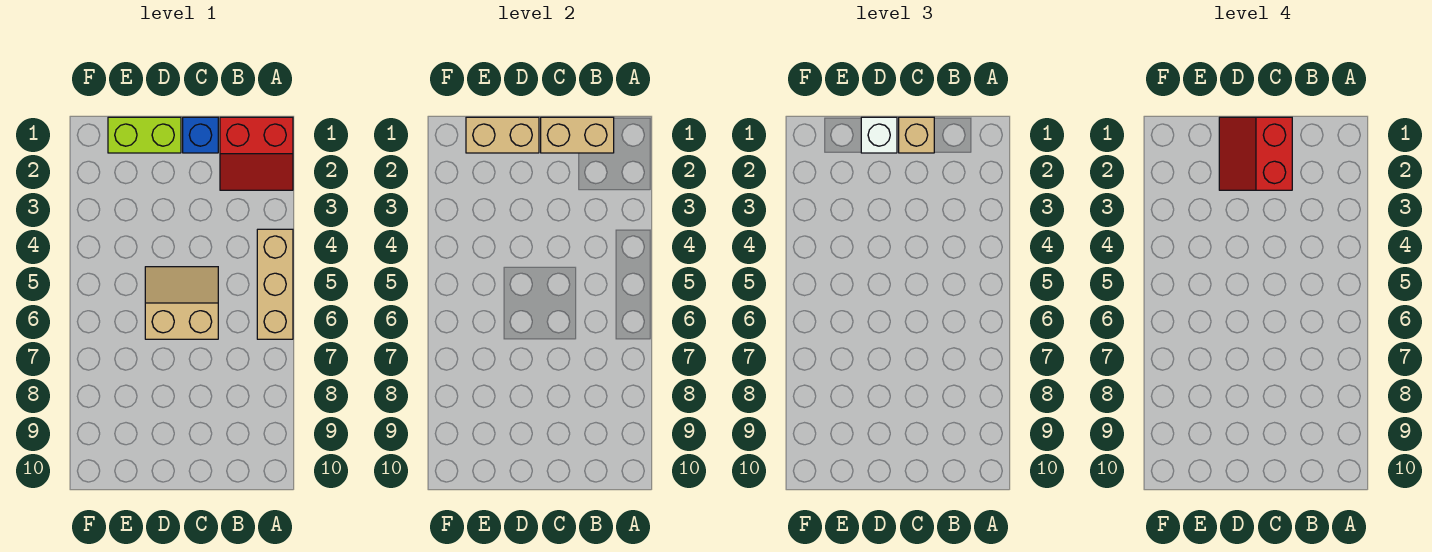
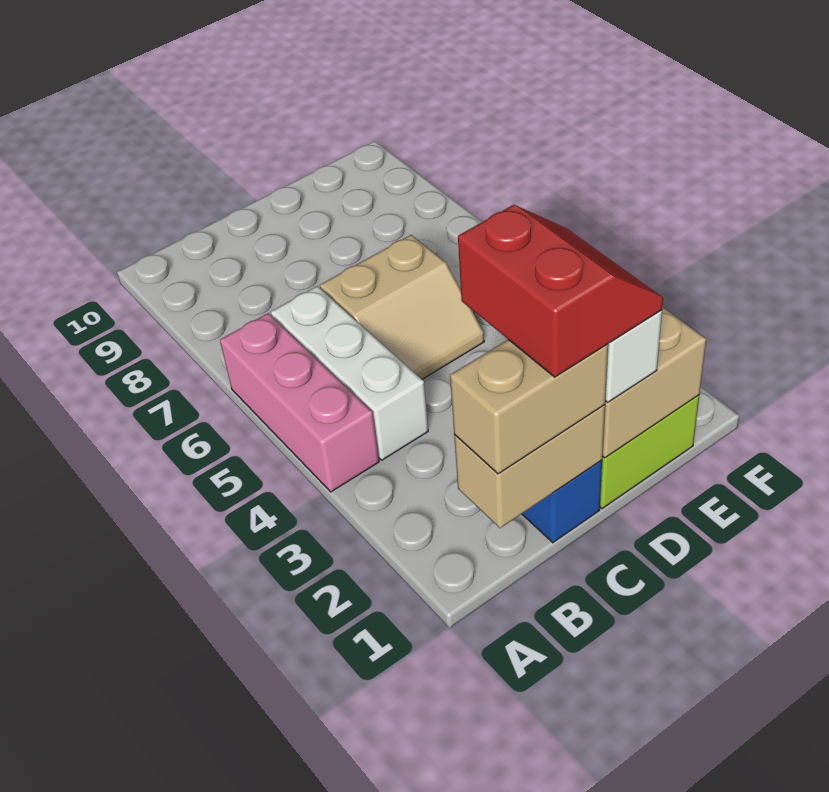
red slope A1:B2 level 1 top 1 -> none
tan brick A4:A6 level 1 -> pink brick A4:A6 level 1
none -> white brick B4:B6 level 1
tan brick C1 level 3 -> tan brick B1:C1 level 3

